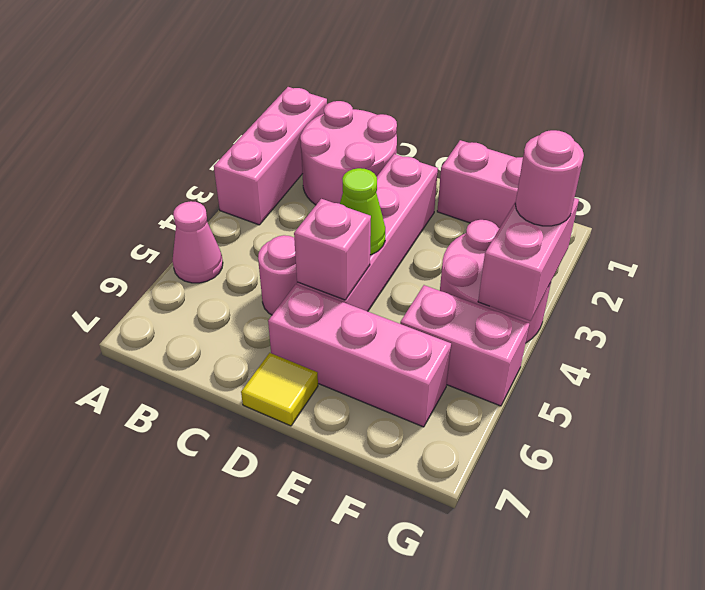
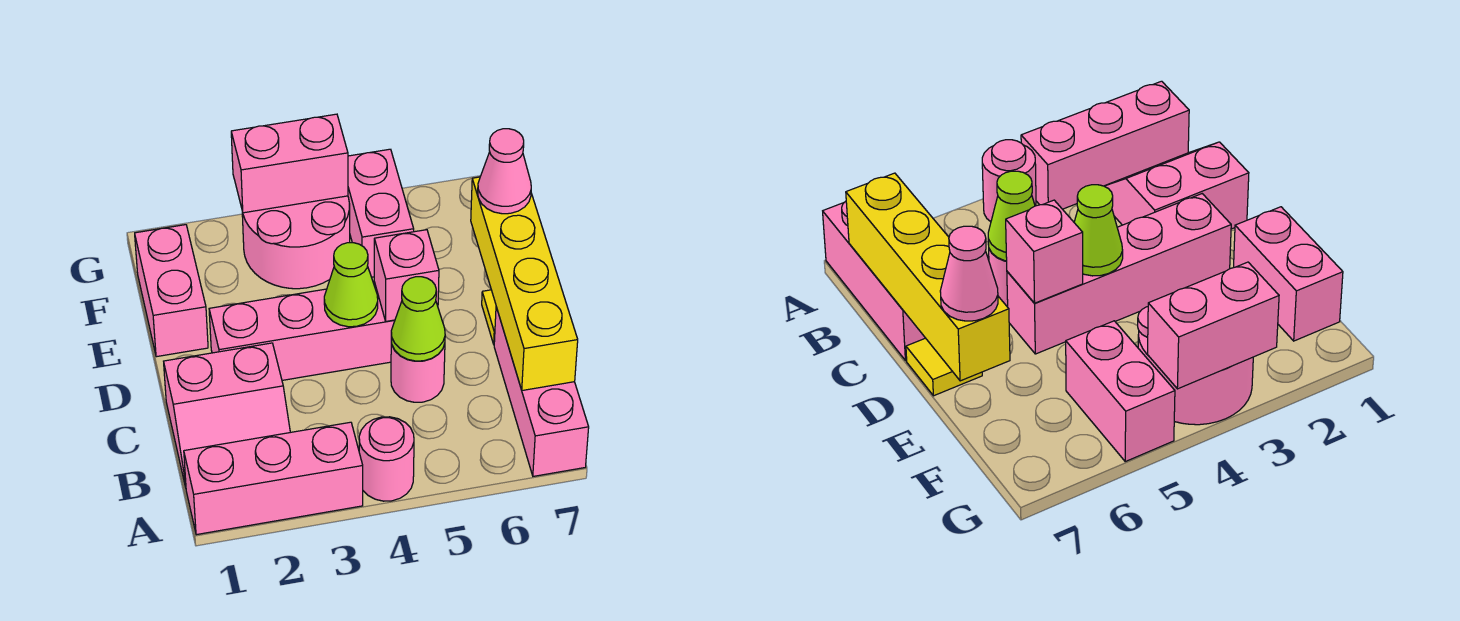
pink cone A5 level 1 -> pink cone E7 level 3
pink round brick B1:C2 level 1 -> pink slope B1:C2 level 1 top C
none -> yellow brick B7:E7 level 2
none -> lime cone C5 level 2
pink brick D6:F6 level 1 -> pink brick A7:C7 level 1
pink round brick G3 level 3 -> pink round brick A4 level 1

